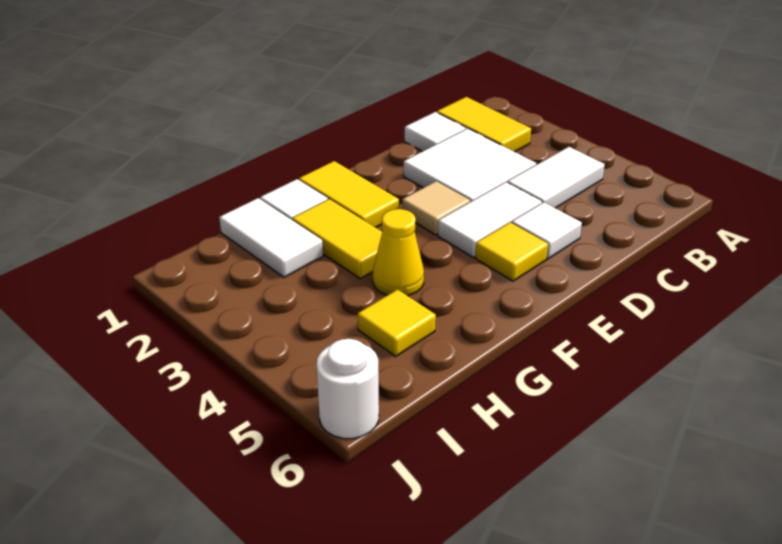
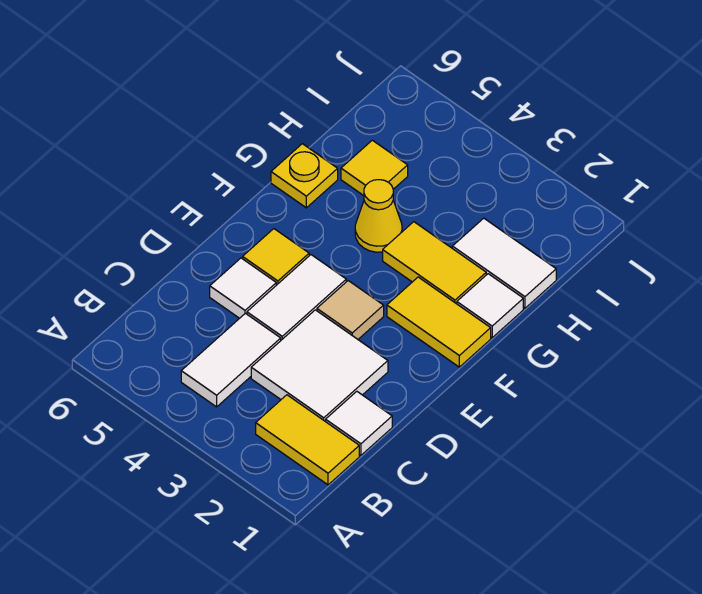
none -> yellow plate G6 level 1
white round brick J6 level 1 -> none

